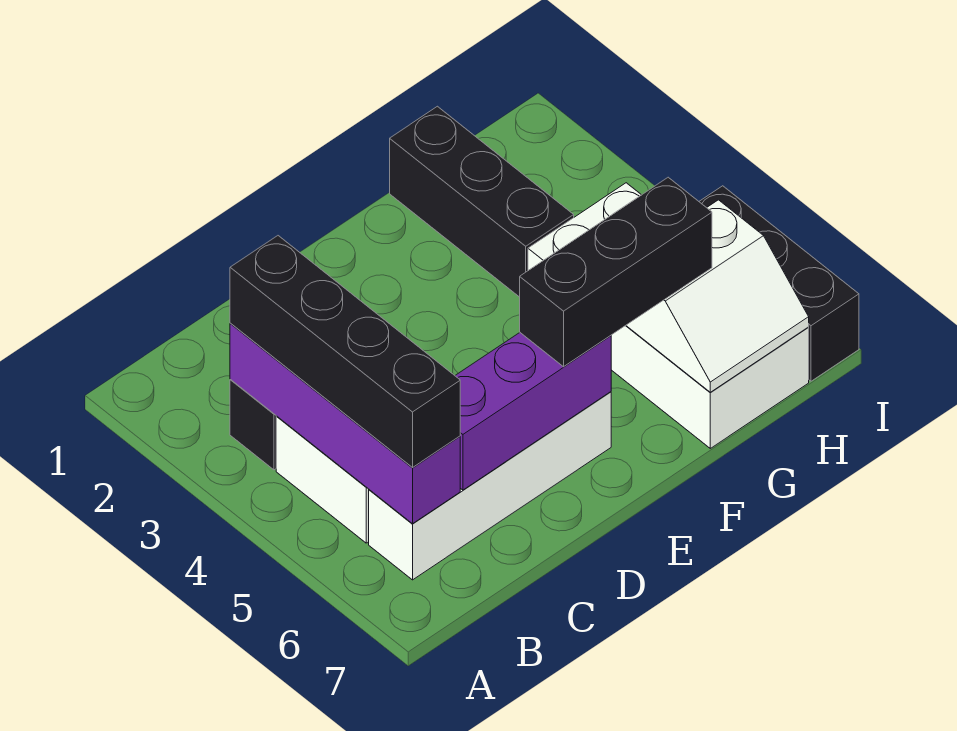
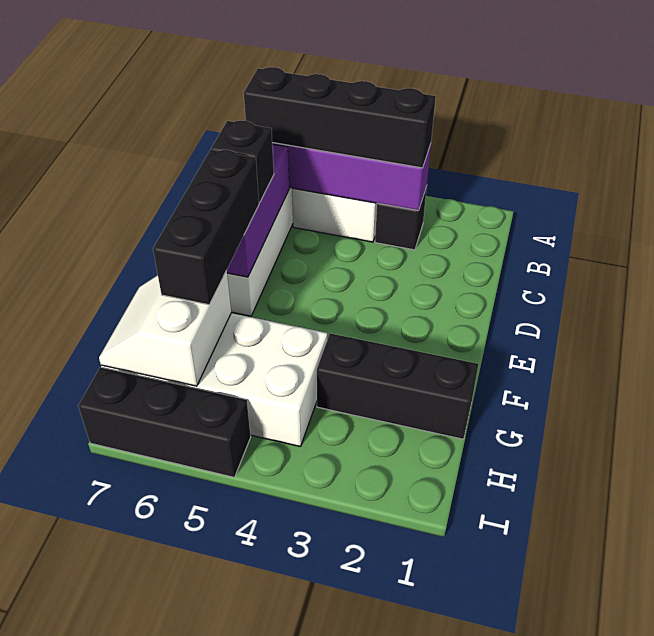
none -> black brick D6 level 3

